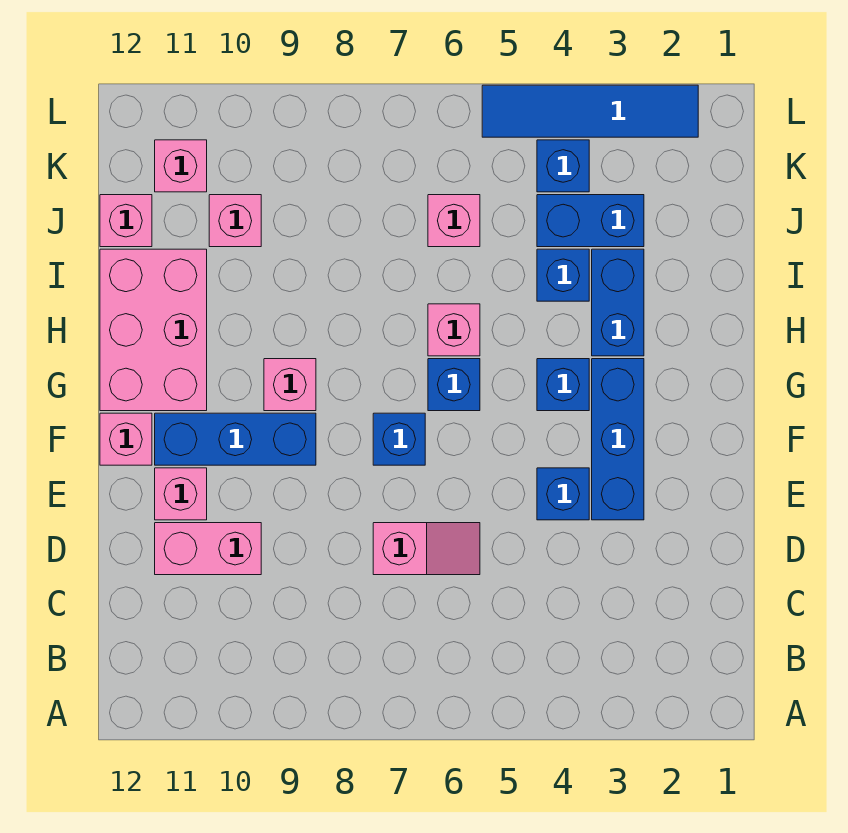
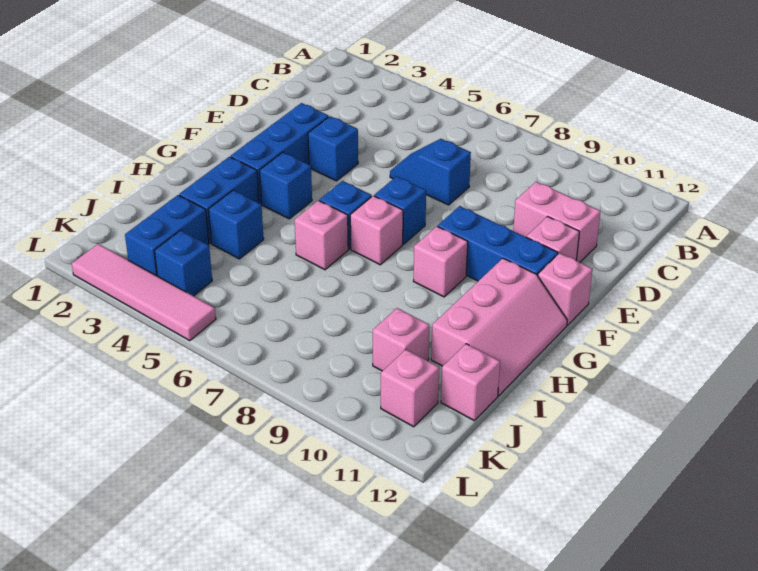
pink slope D6:D7 level 1 top 7 -> blue slope D6:D7 level 1 top 7
pink brick G11:I12 level 1 -> pink slope G11:I12 level 1 top 11
blue brick J3:J4 level 1 -> blue brick J3:K3 level 1
pink brick J6 level 1 -> pink brick G7 level 1
blue tile L2:L5 level 1 -> pink tile L2:L5 level 1

